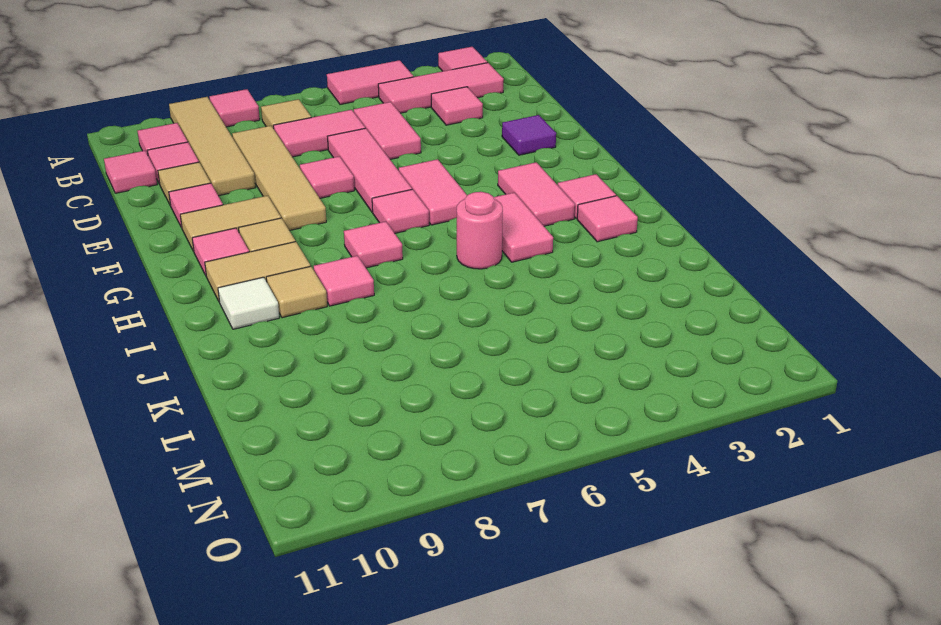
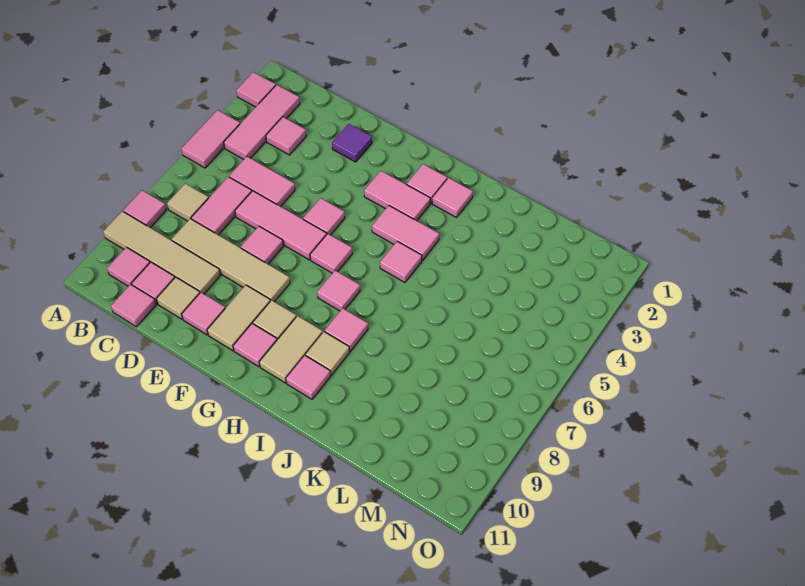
pink tile F5:G5 level 1 -> pink tile F5 level 1
pink round brick I5 level 1 -> pink tile I5 level 1
white tile I10 level 1 -> pink tile I10 level 1

